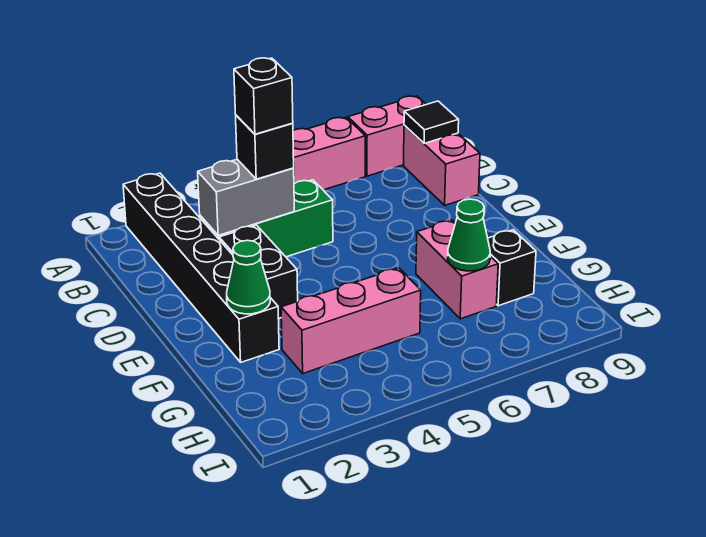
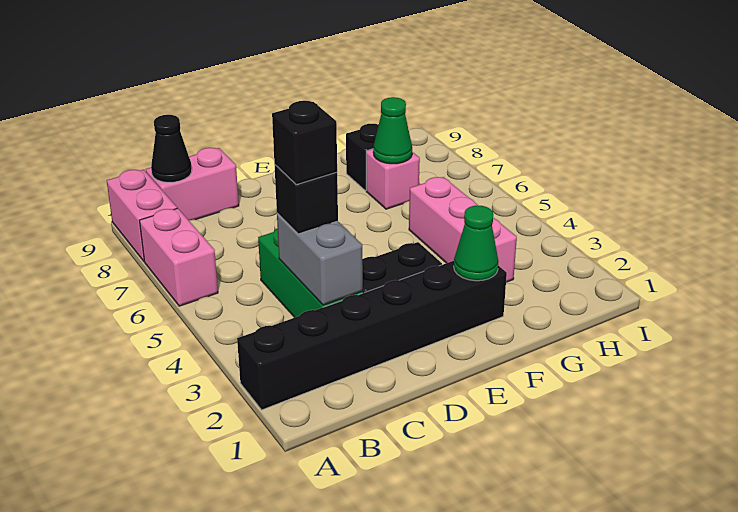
black tile B9 level 2 -> black cone B9 level 2
pink brick F7:G7 level 1 -> pink brick G7 level 1

